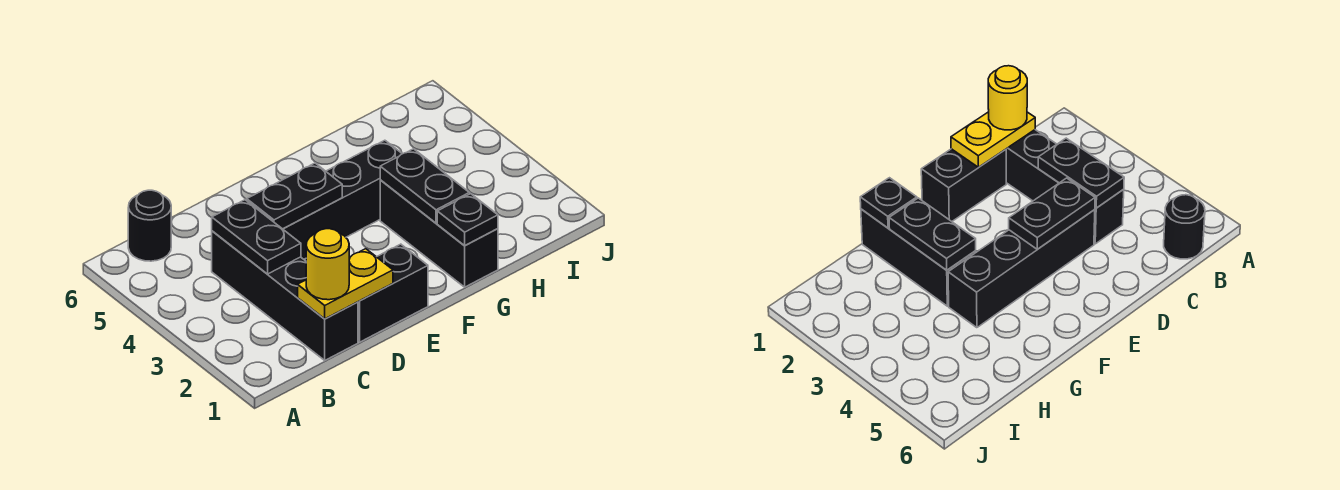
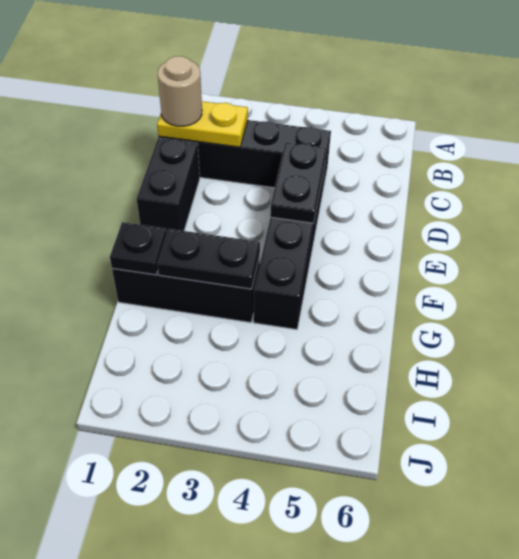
black round brick B6 level 1 -> none
yellow plate C1:D1 level 2 -> yellow plate C1:C2 level 2
yellow round brick C1 level 3 -> tan round brick C1 level 3
black plate C3:C4 level 2 -> none

